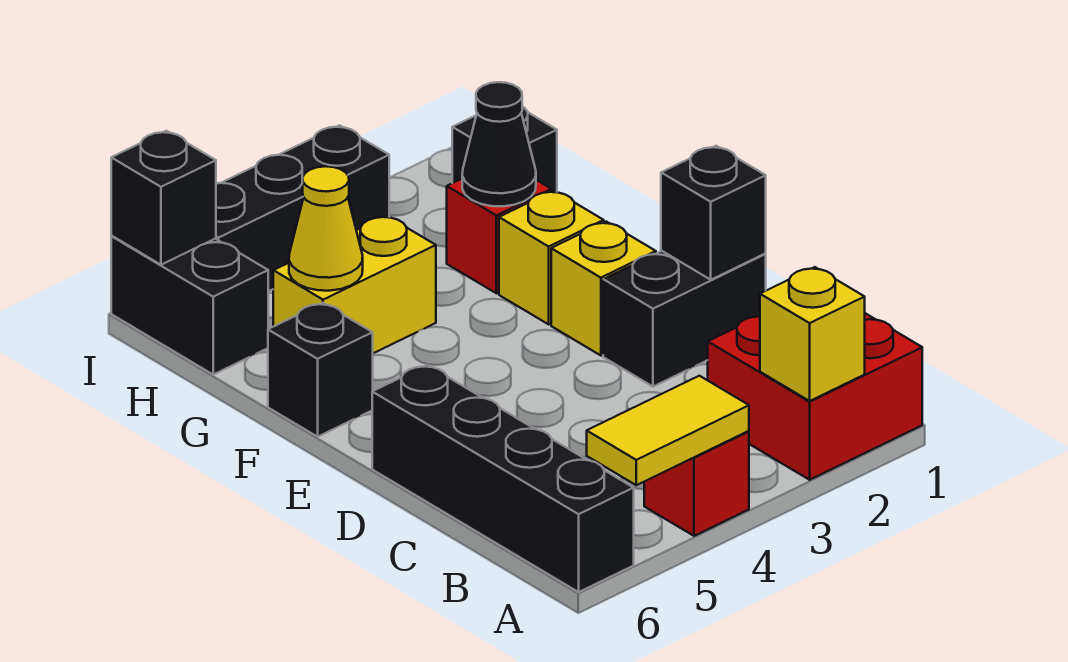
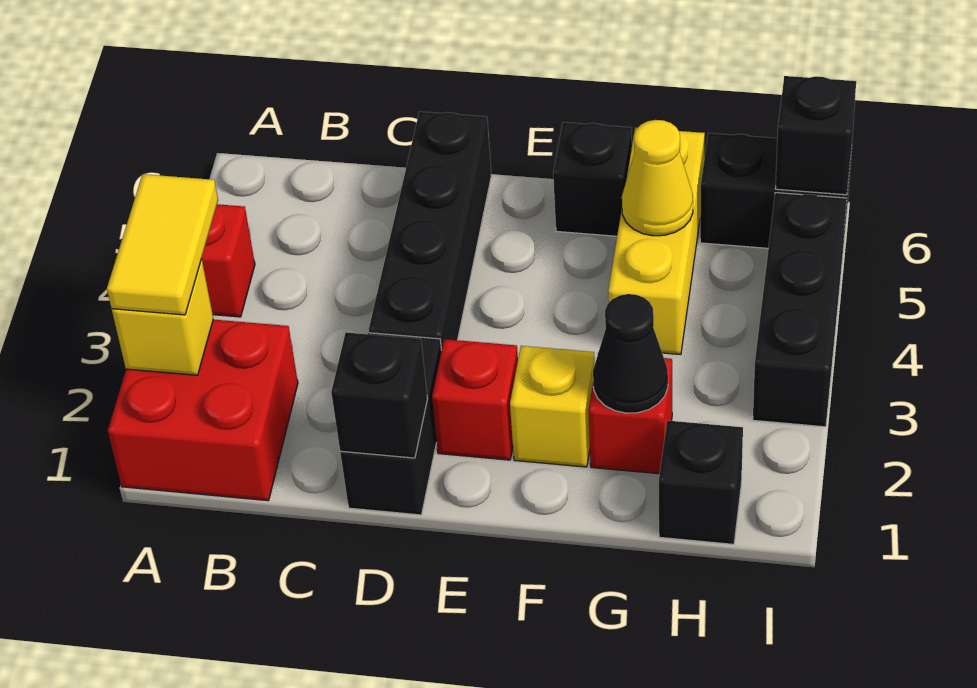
yellow tile A4:A5 level 2 -> yellow tile A2:A3 level 3
black brick A6:D6 level 1 -> black brick D3:D6 level 1
yellow brick E2 level 1 -> red brick E2 level 1
yellow brick G4:G5 level 1 -> yellow brick G4:G6 level 1

